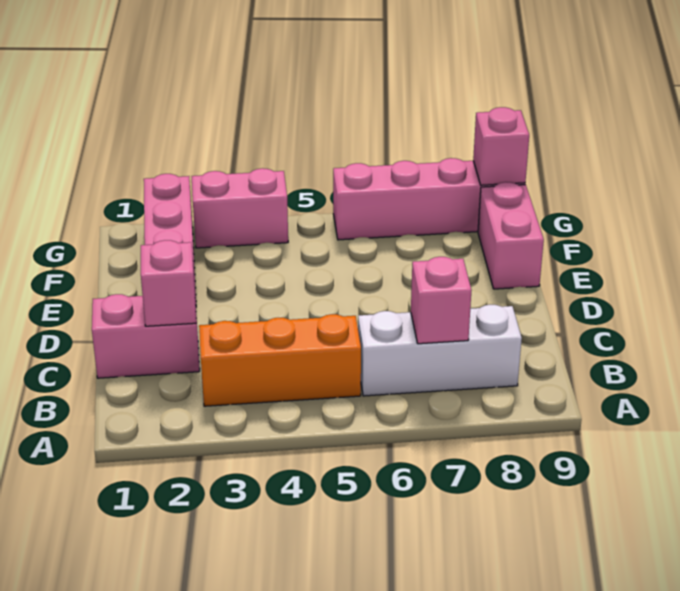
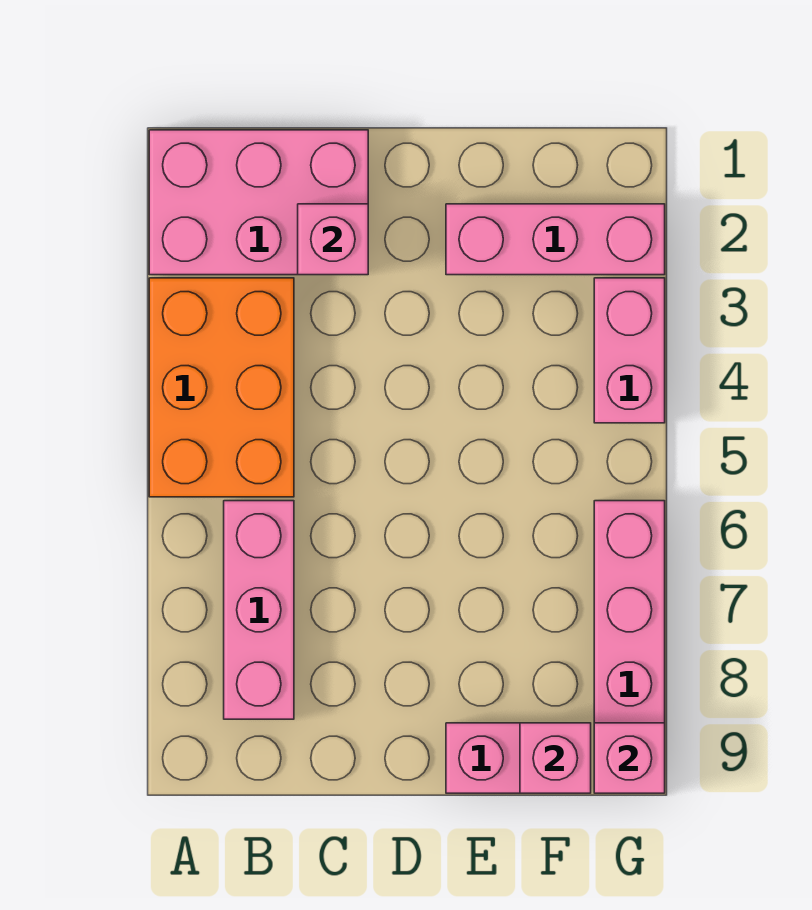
orange brick B3:B5 level 1 -> orange brick A3:B5 level 1
white brick B6:B8 level 1 -> pink brick B6:B8 level 1
pink brick B7 level 2 -> pink brick F9 level 2
pink brick C1:C2 level 1 -> pink brick A1:C2 level 1

